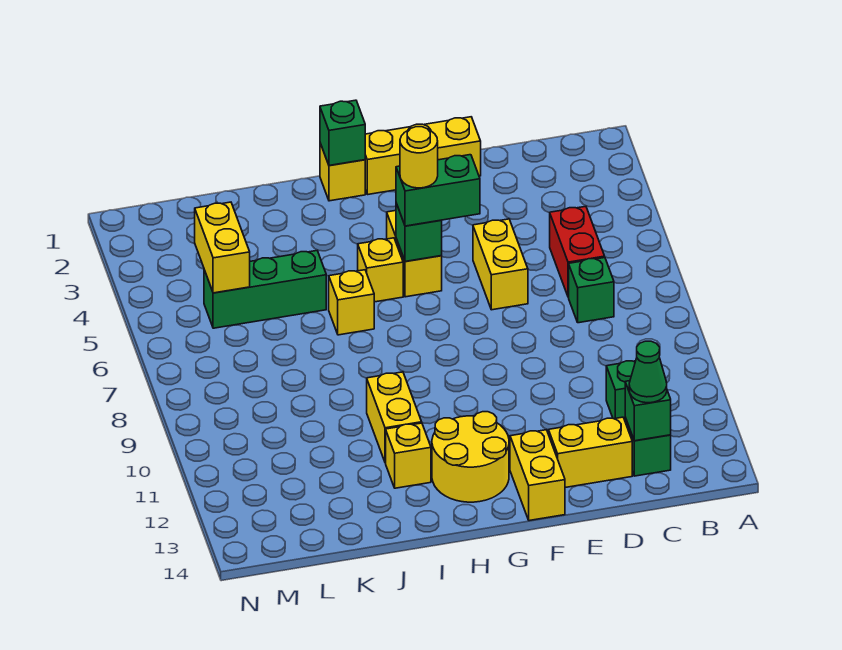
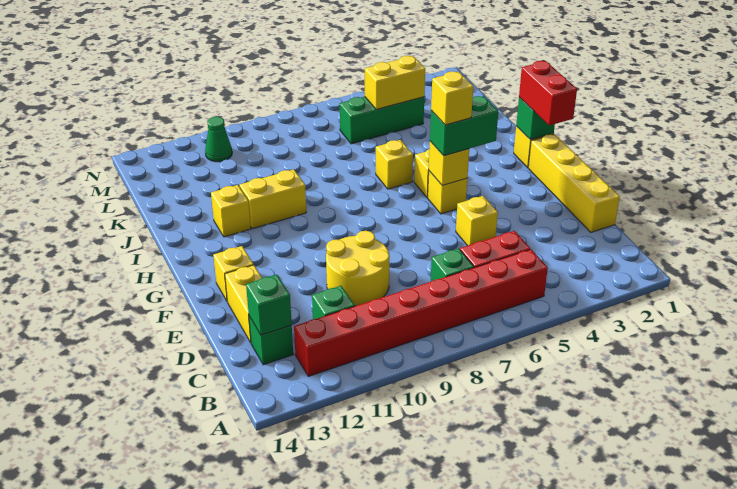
none -> red brick B5:B12 level 1
green cone C13 level 3 -> green cone M11 level 1
yellow brick E1:G1 level 1 -> yellow brick D1:G1 level 1
yellow brick E5:E6 level 1 -> yellow brick E5 level 1
green brick F5:G5 level 3 -> green brick G4:G5 level 3
yellow brick F13:F14 level 1 -> yellow brick F13 level 1
none -> red brick G1:H1 level 3
yellow brick G4:G5 level 1 -> yellow brick G5 level 1
green brick G5 level 2 -> yellow brick G5 level 2
yellow round brick G5 level 4 -> yellow brick G5 level 4
yellow round brick G12:H13 level 1 -> yellow round brick D9:E10 level 1
green brick J5:L5 level 1 -> green brick L4:L6 level 1

